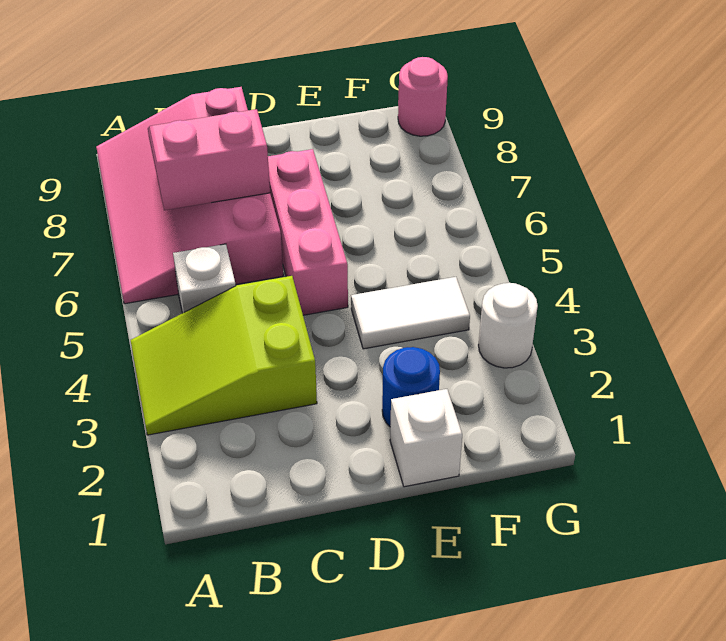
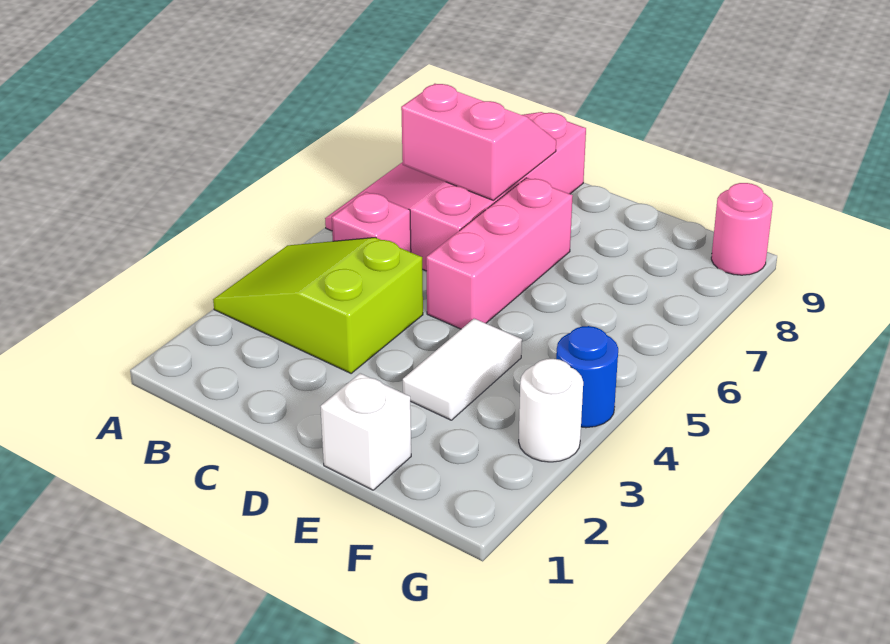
white brick B5 level 1 -> pink brick B5 level 1
blue round brick E2 level 1 -> blue round brick G4 level 1
white tile E4:F4 level 1 -> white tile E3:E4 level 1

